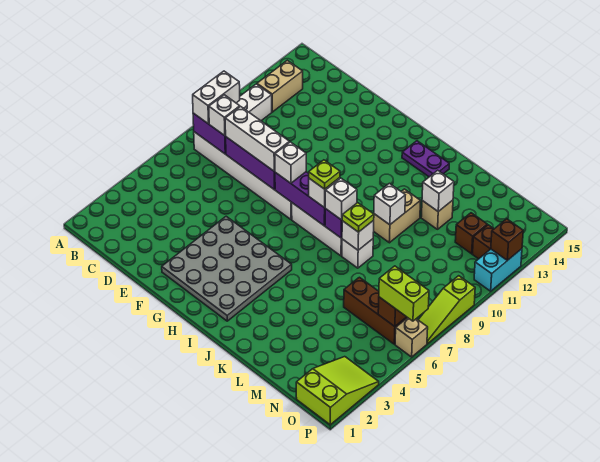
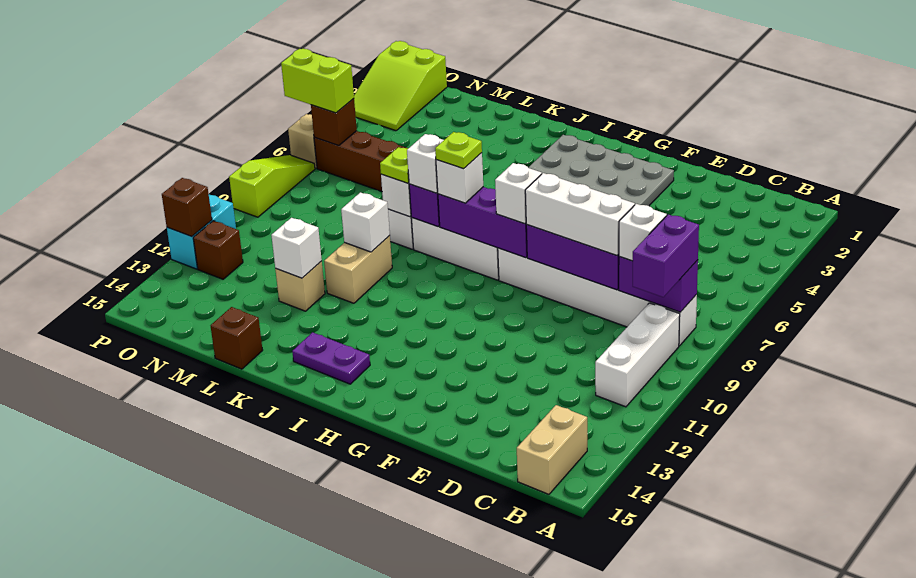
white brick B8:B9 level 3 -> purple brick B8:B9 level 3
tan brick B12:B13 level 1 -> tan brick B14:B15 level 1
brown brick N12 level 1 -> brown brick L15 level 1

